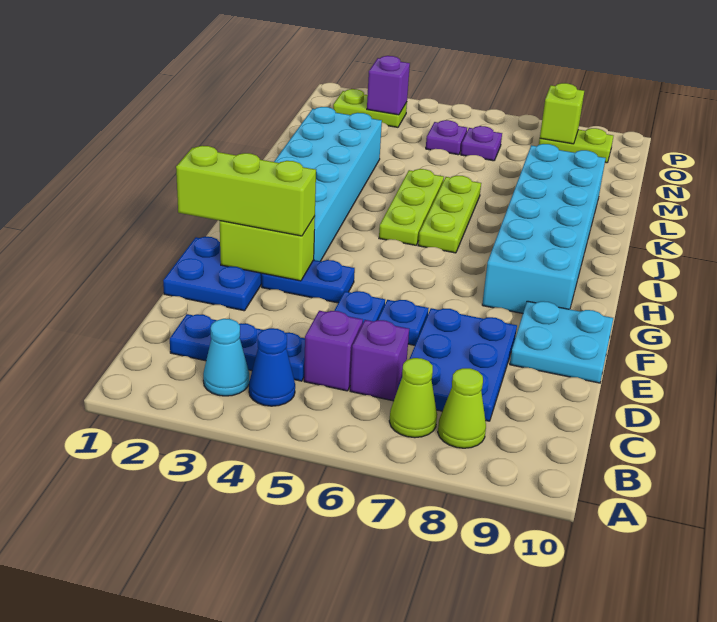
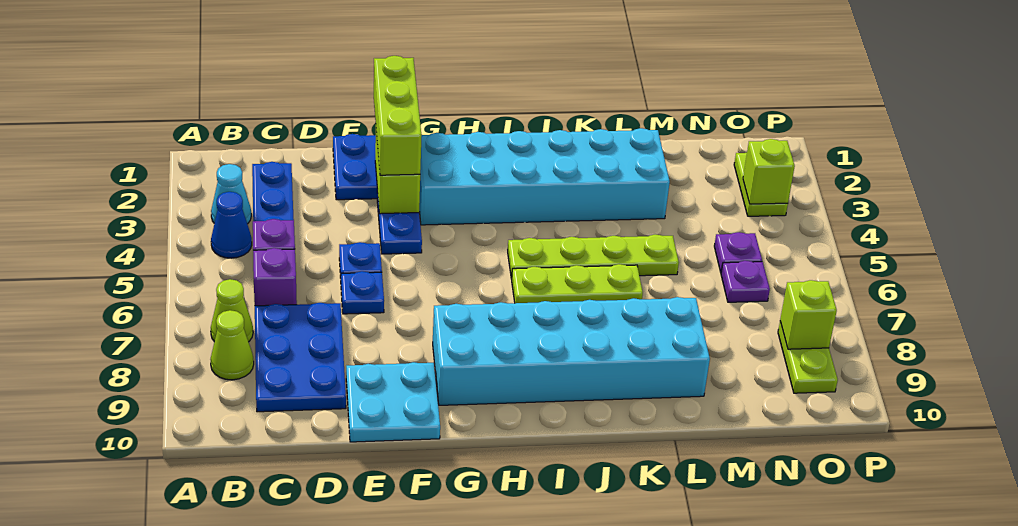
blue plate C7:E8 level 1 -> blue plate C7:D9 level 1
lime plate I5:K5 level 1 -> lime plate I5:L5 level 1
purple brick O3 level 2 -> lime brick O3 level 2

